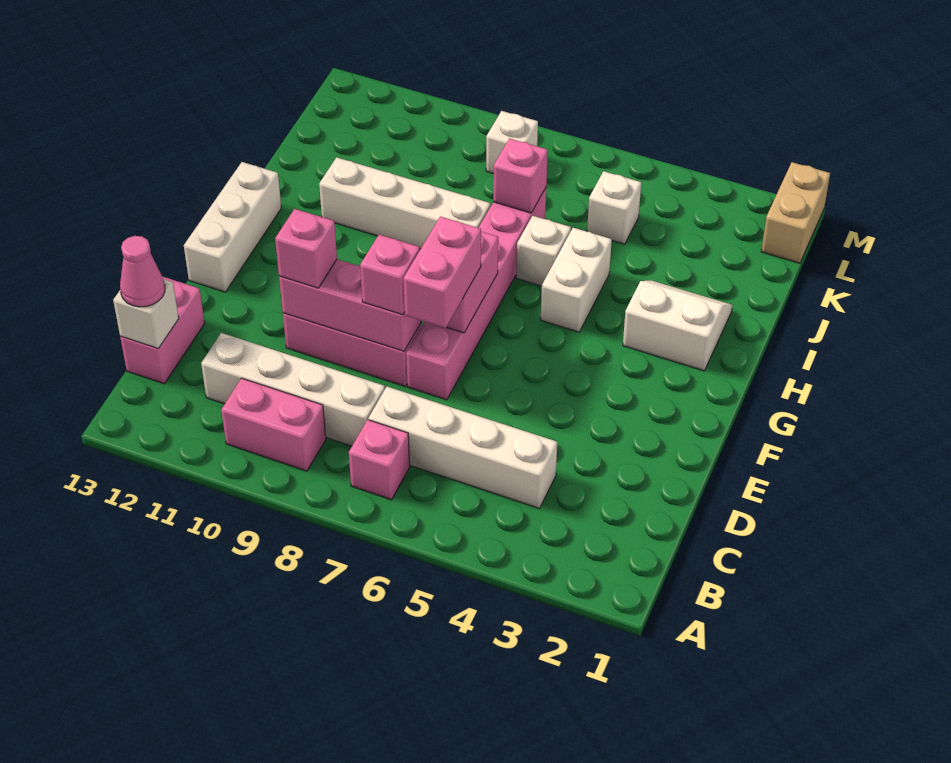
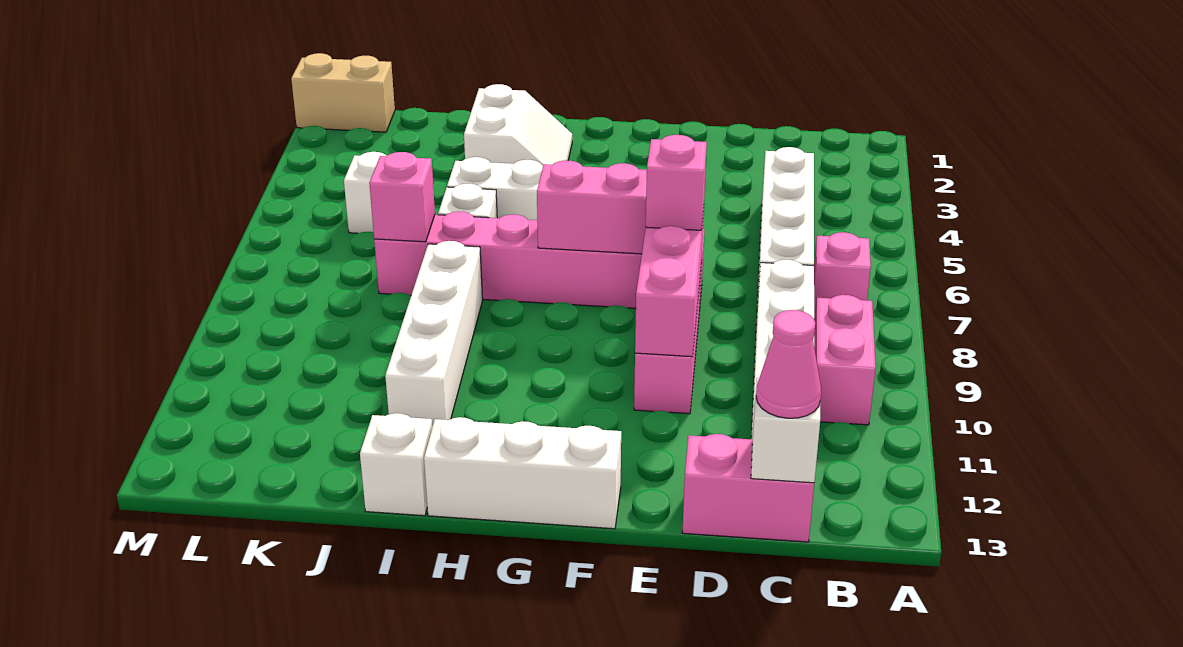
pink brick E7:F7 level 3 -> none
pink brick E10 level 3 -> none
white slope H2:I3 level 1 top H -> white slope H2:I3 level 1 top I
white brick L8 level 1 -> white brick I13 level 1

